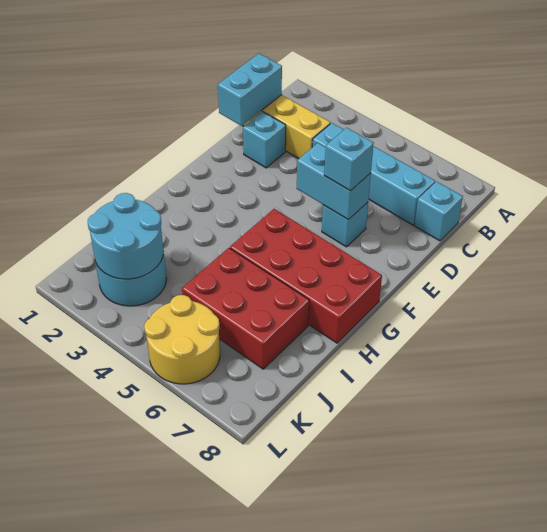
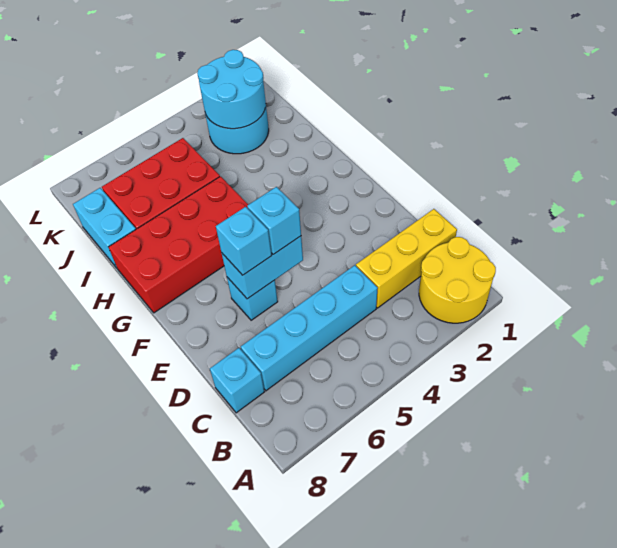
cyan brick C1:D1 level 2 -> cyan brick I8:J8 level 1
cyan brick D2 level 1 -> cyan brick E5 level 3
yellow round brick K5:L6 level 1 -> yellow round brick A1:B2 level 1

